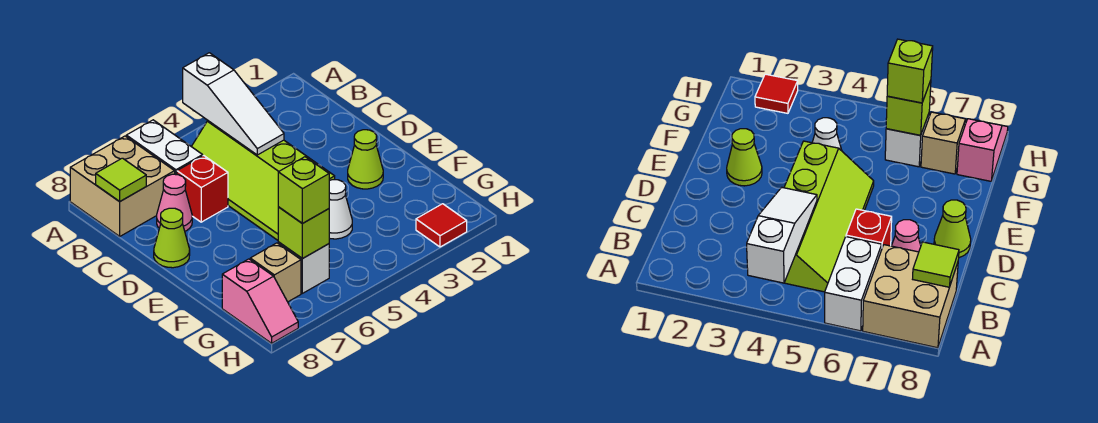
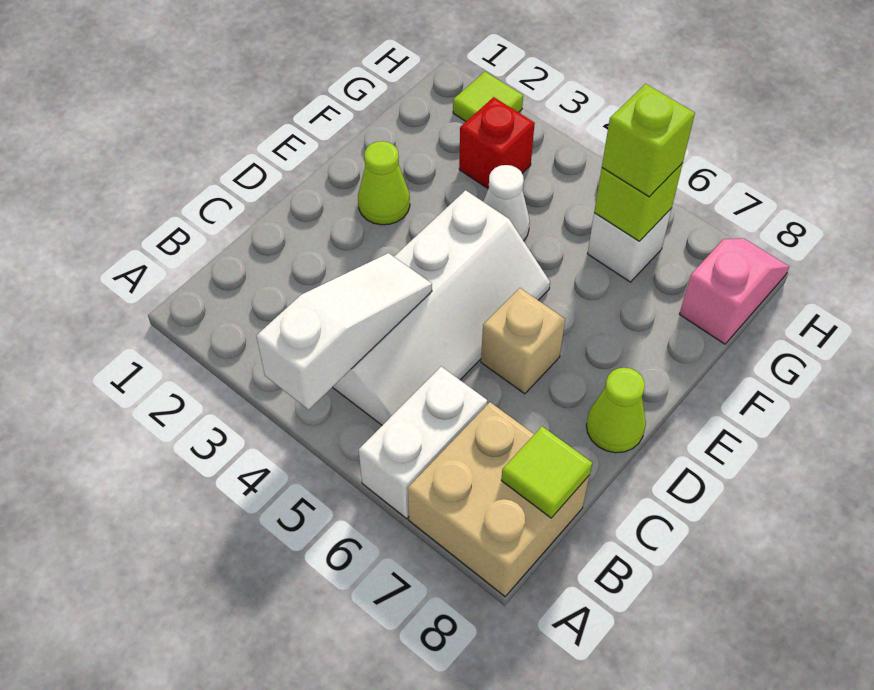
lime slope B4:E5 level 1 top 4 -> white slope B4:E5 level 1 top 4
red brick C6 level 1 -> red brick G3 level 1
pink cone C7 level 1 -> none
tan brick G7 level 1 -> tan brick D6 level 1
red tile H2 level 1 -> lime tile H2 level 1

